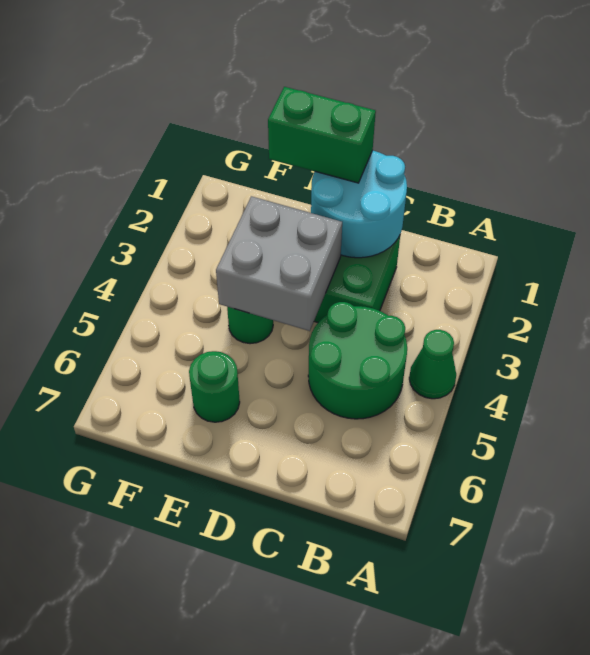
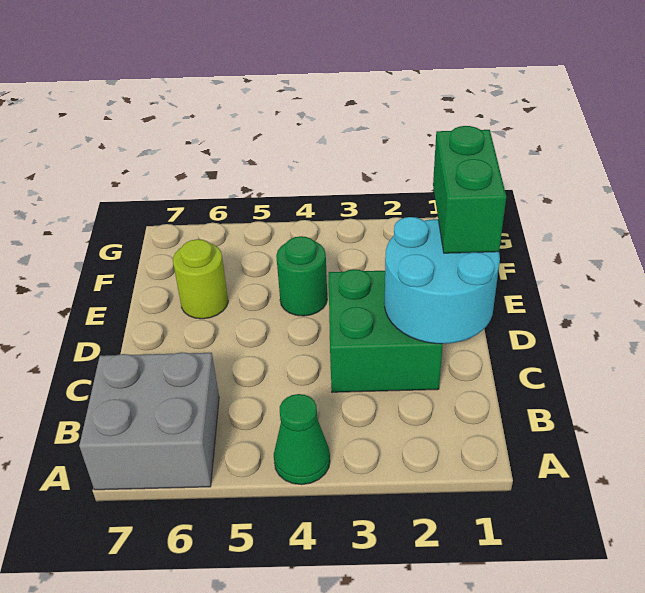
green round brick B4:C5 level 1 -> none
grey brick D3:E4 level 2 -> grey brick A6:B7 level 1
green round brick E6 level 1 -> lime round brick E6 level 1

